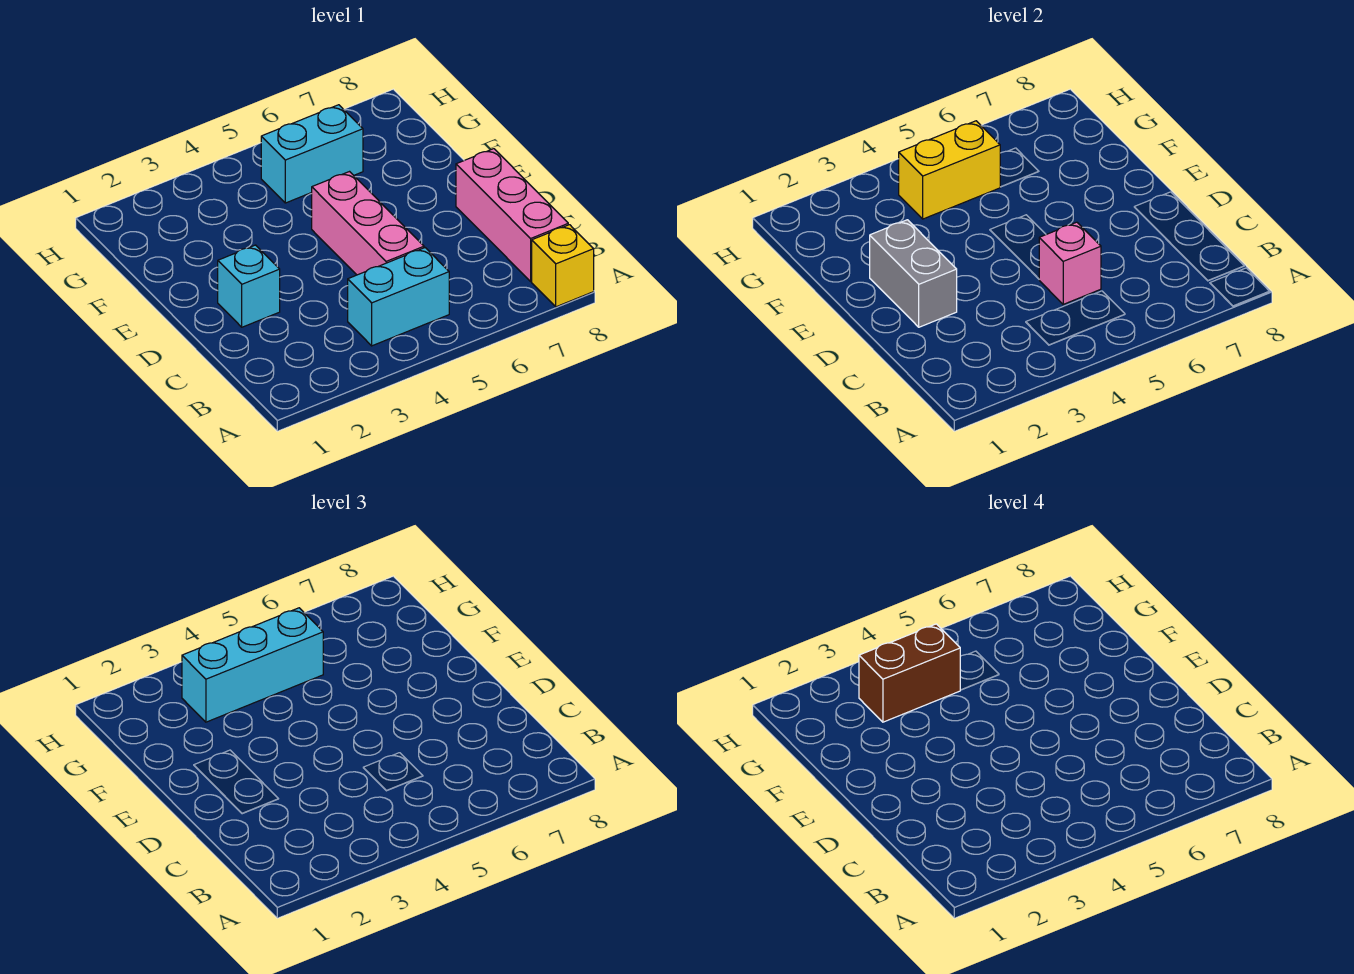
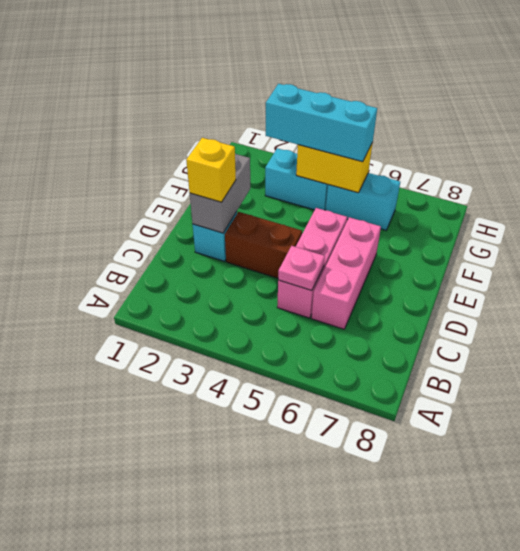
yellow brick A8 level 1 -> yellow brick D2 level 3
cyan brick B4:B5 level 1 -> cyan brick G3:G4 level 1
pink brick B8:D8 level 1 -> pink brick C6:E6 level 1
pink brick C5 level 2 -> pink plate C5 level 2
brown brick G3:G4 level 4 -> brown brick D3:D4 level 1

